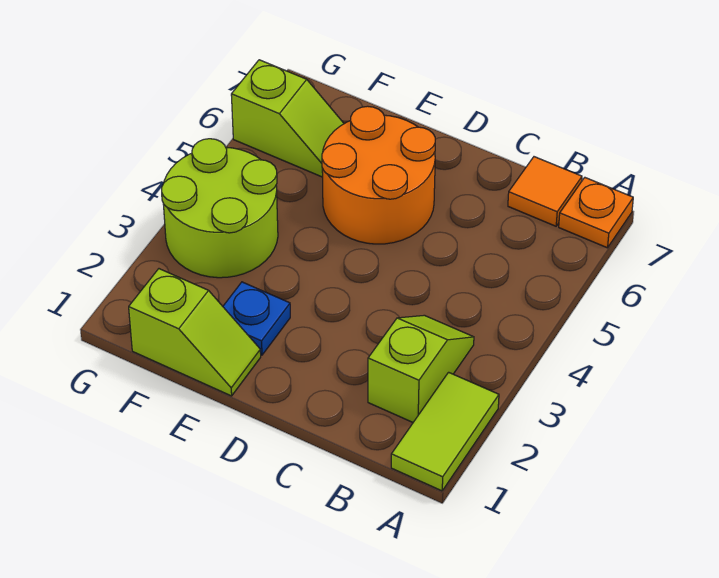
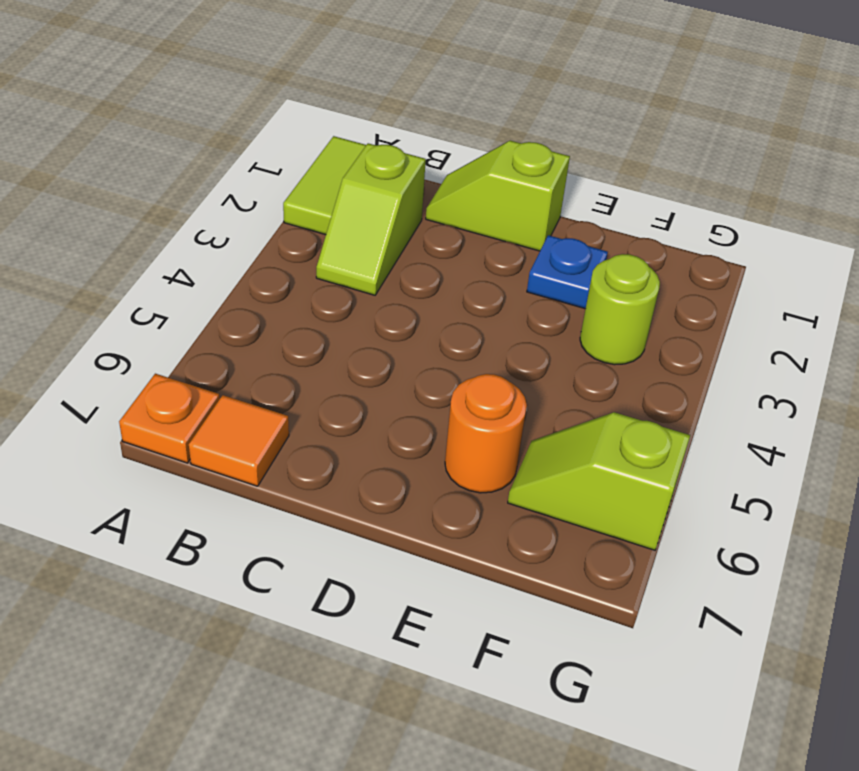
orange round brick D5:E6 level 1 -> orange round brick E6 level 1
lime slope E1:F1 level 1 top F -> lime slope C1:D1 level 1 top D
lime round brick F3:G4 level 1 -> lime round brick F3 level 1

